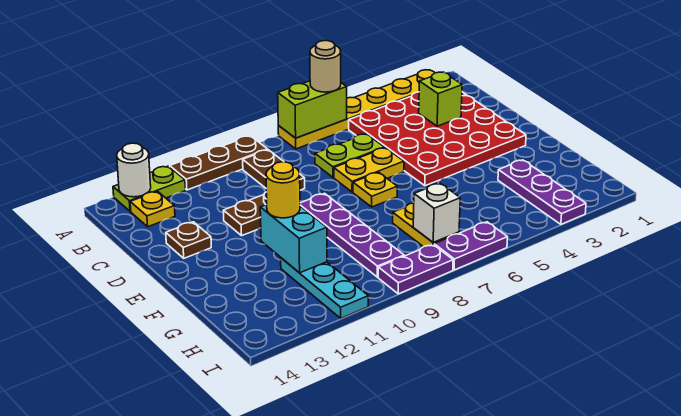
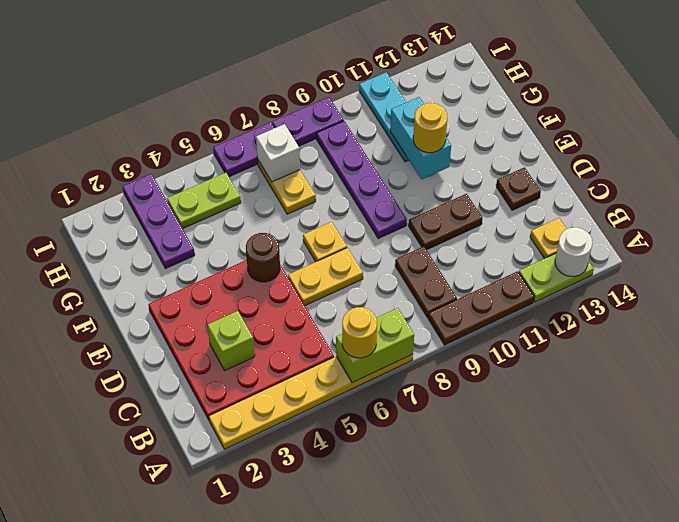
tan round brick A6 level 3 -> yellow round brick A6 level 3
lime plate C6:C7 level 1 -> lime plate H4:H5 level 1
none -> brown round brick E5 level 2

